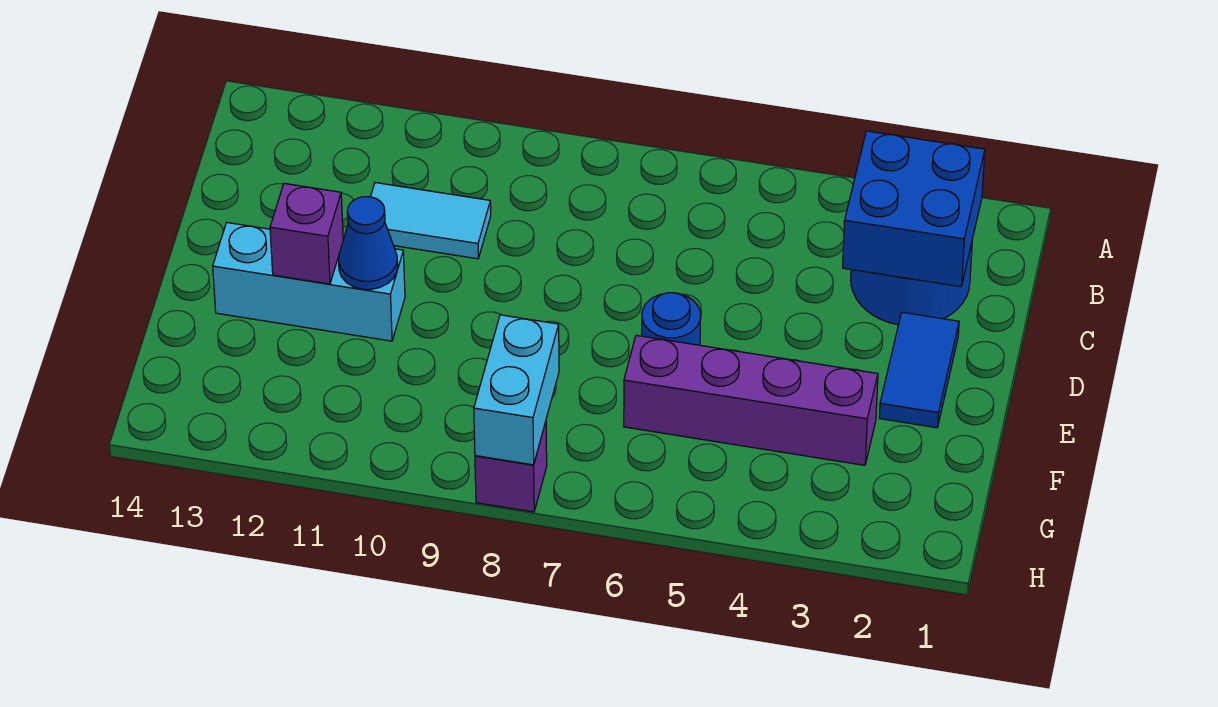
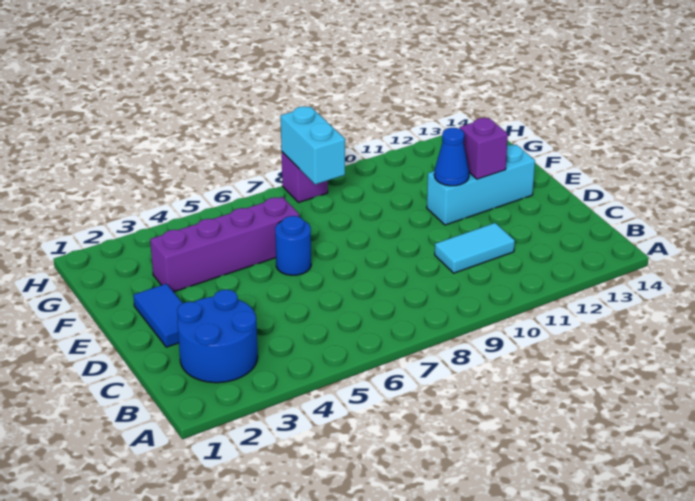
blue brick B2:C3 level 2 -> none

